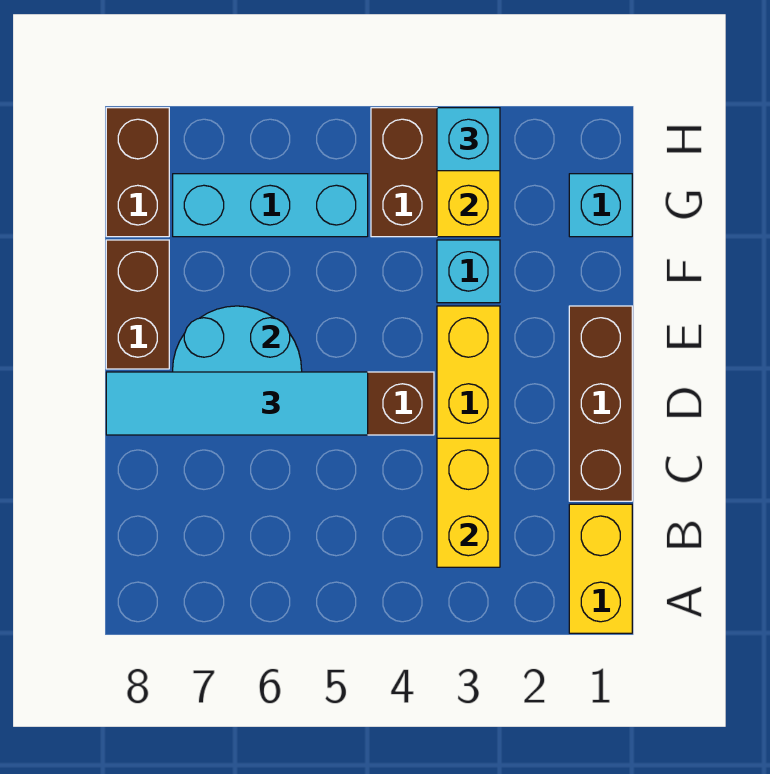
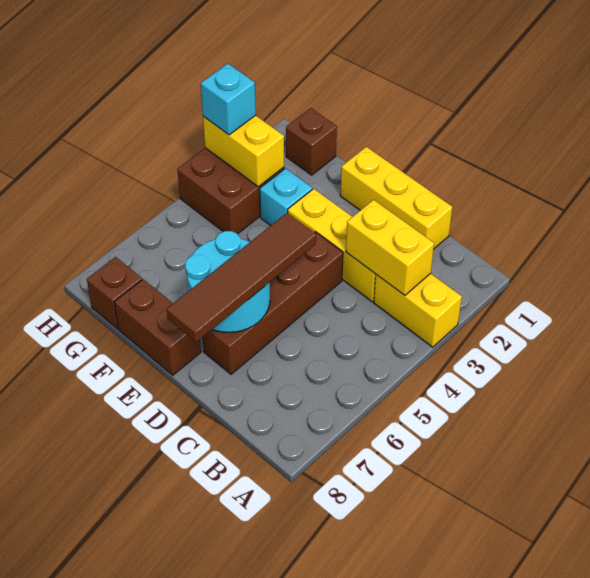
yellow brick A1:B1 level 1 -> yellow brick A3:B3 level 1
brown brick C1:E1 level 1 -> yellow brick C1:E1 level 1
cyan tile D5:D8 level 3 -> brown tile D5:D8 level 3
cyan brick G1 level 1 -> brown brick G1 level 1
cyan brick G5:G7 level 1 -> none
brown brick G8:H8 level 1 -> brown brick G8 level 1

